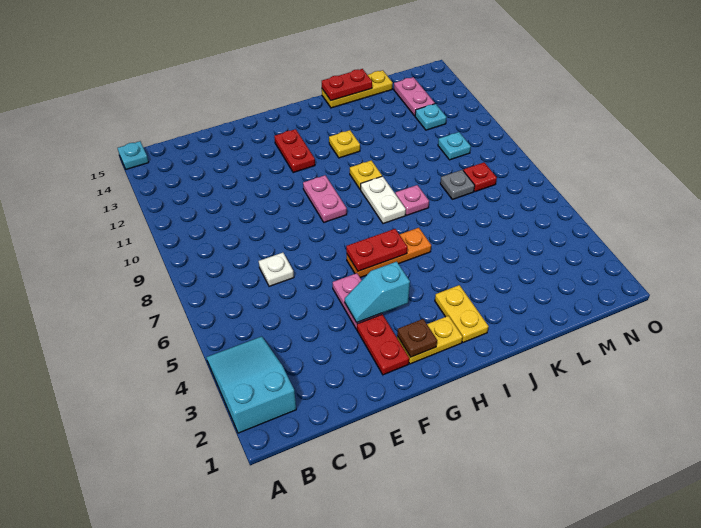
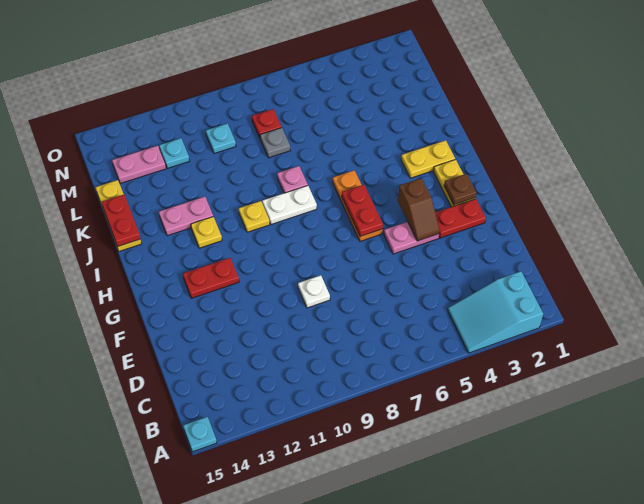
white plate D7 level 1 -> white plate E9 level 1
cyan slope F4:G4 level 2 top G -> brown slope F4:G4 level 2 top G
pink plate G9:G10 level 1 -> pink plate J12:J13 level 1

